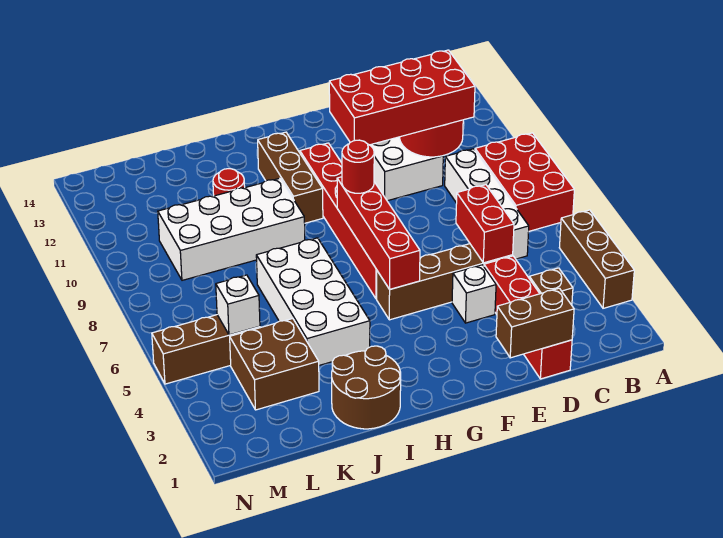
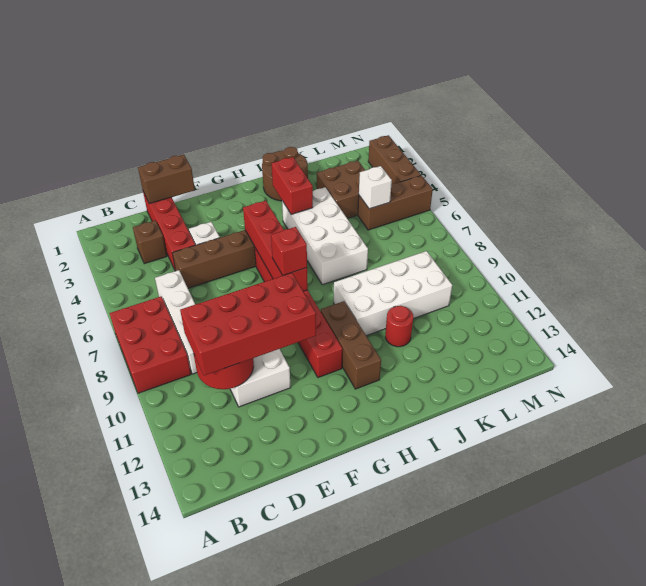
brown brick A3:A5 level 1 -> brown brick N2:N4 level 1
red brick D5:D6 level 2 -> red brick I3:I4 level 2
red round brick G8 level 3 -> red brick G8 level 3

